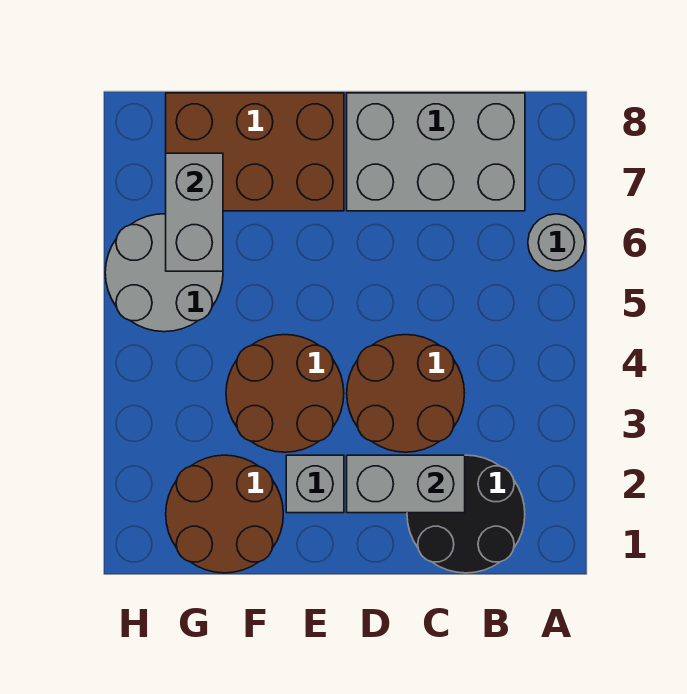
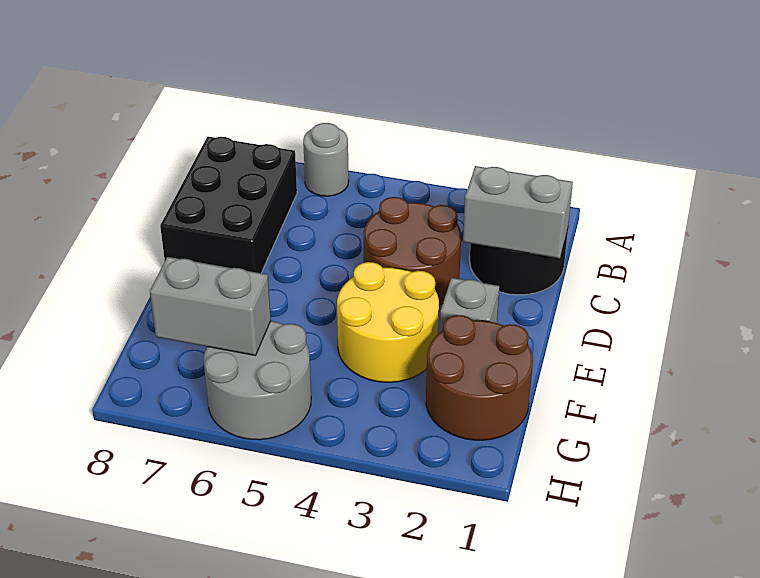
grey brick B7:D8 level 1 -> black brick B7:D8 level 1
grey brick C2:D2 level 2 -> grey brick C1:C2 level 2
brown round brick E3:F4 level 1 -> yellow round brick E3:F4 level 1
brown brick E7:G8 level 1 -> none

